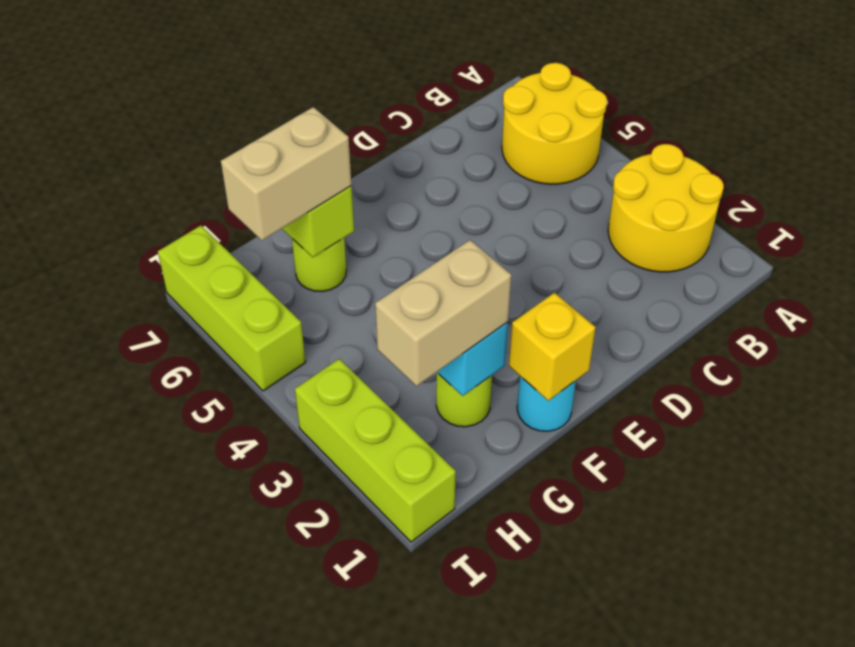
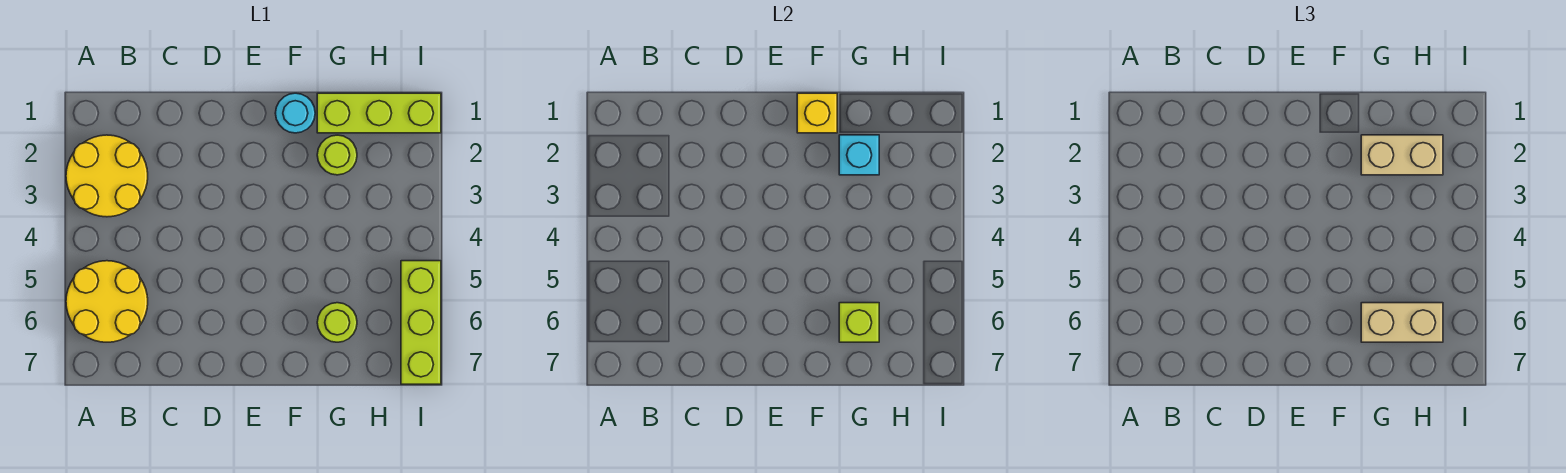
lime brick I1:I3 level 1 -> lime brick G1:I1 level 1

